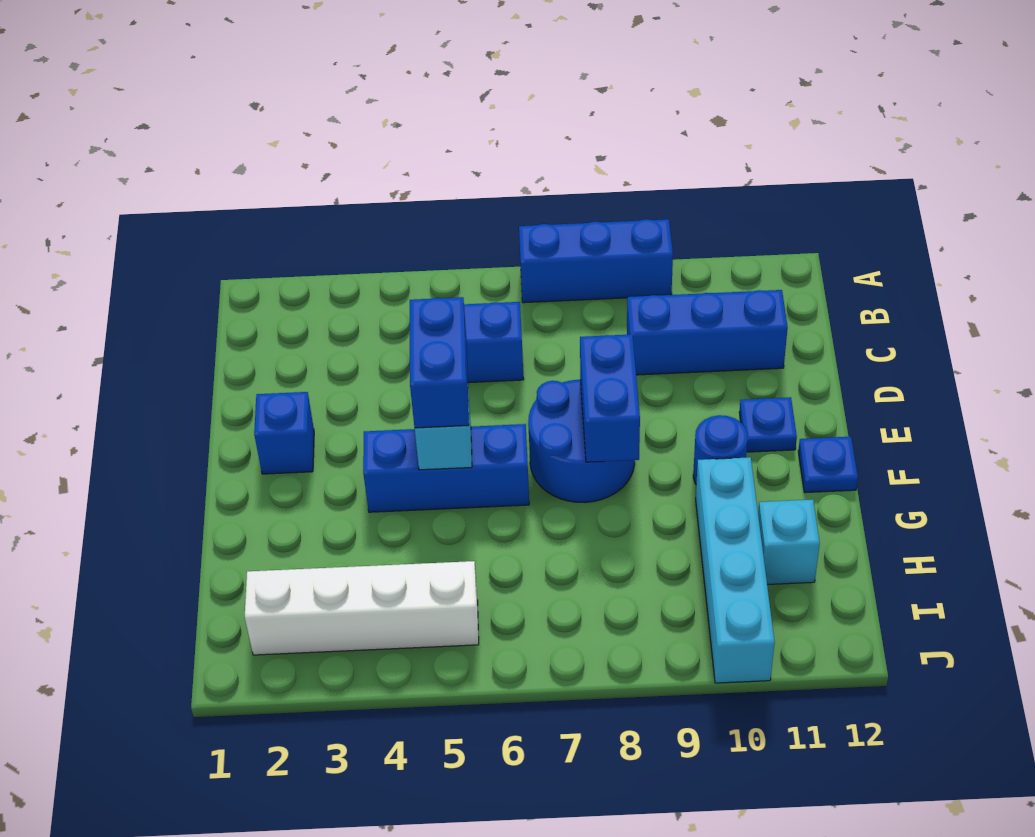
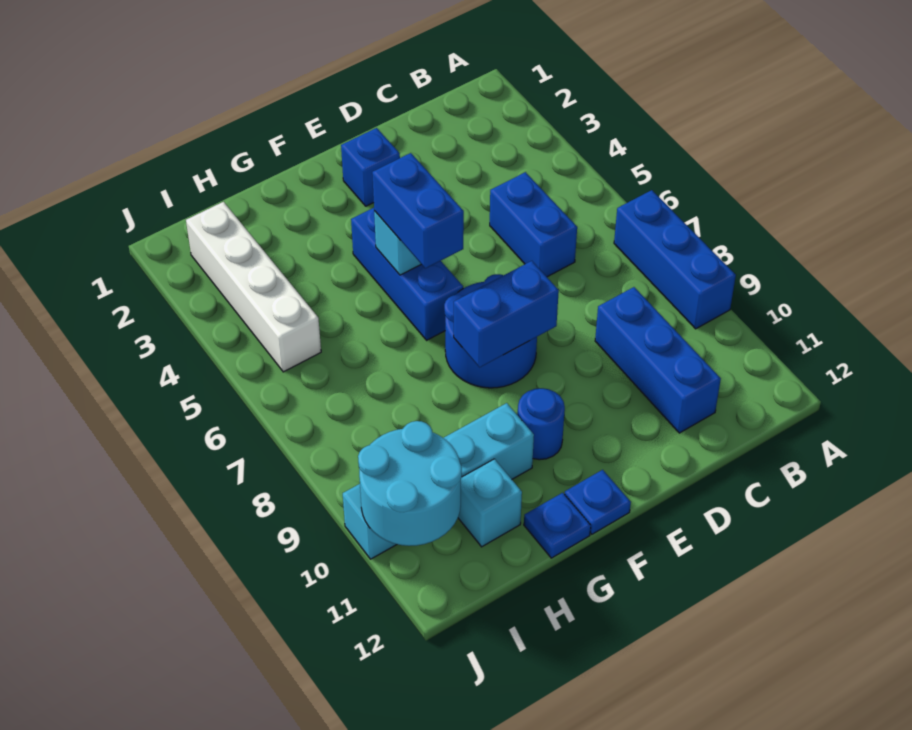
blue brick E5:F5 level 3 -> blue brick F5:F6 level 3
blue plate E11 level 1 -> blue plate G12 level 1
none -> cyan round brick I10:J11 level 2

